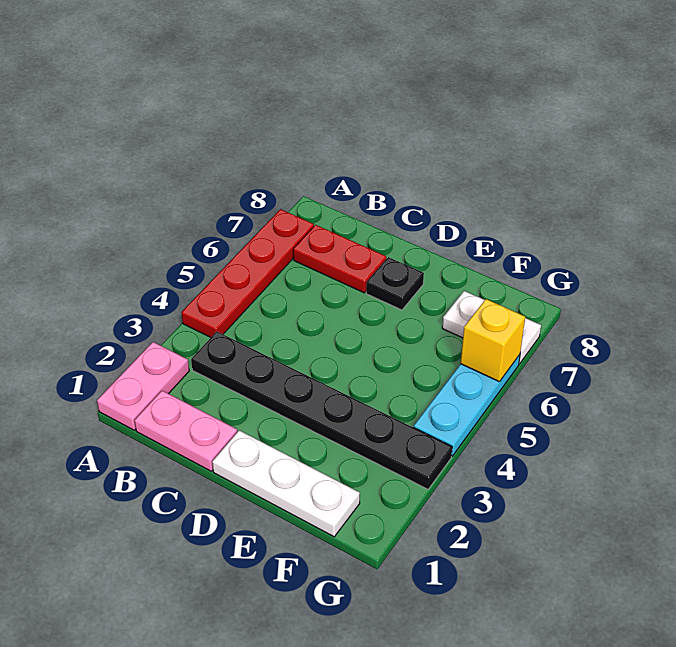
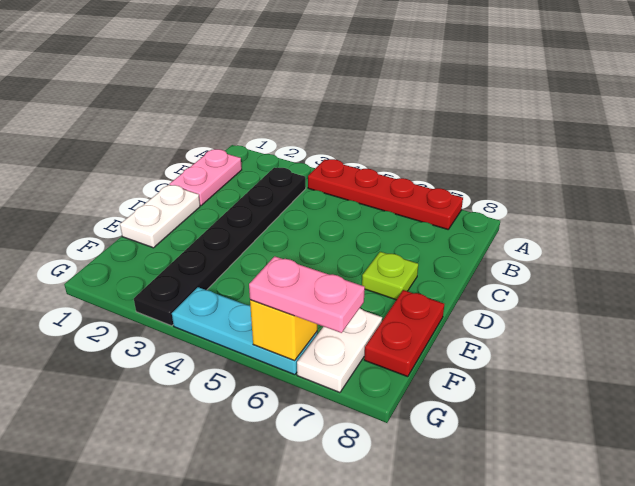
pink plate A1:A2 level 1 -> pink plate G6:G7 level 3
red plate B7:C7 level 1 -> red plate E8:F8 level 1
white plate D1:F1 level 1 -> white plate D1:E1 level 1
black plate D7 level 1 -> lime plate D7 level 1

